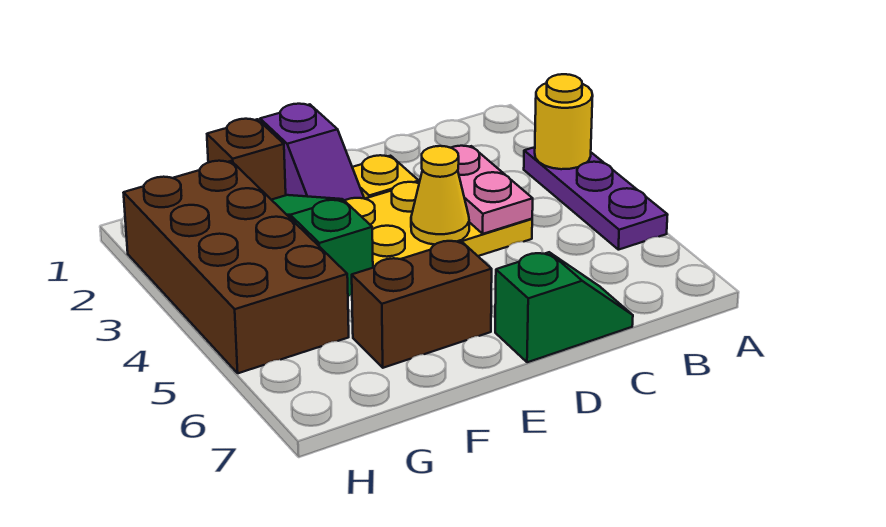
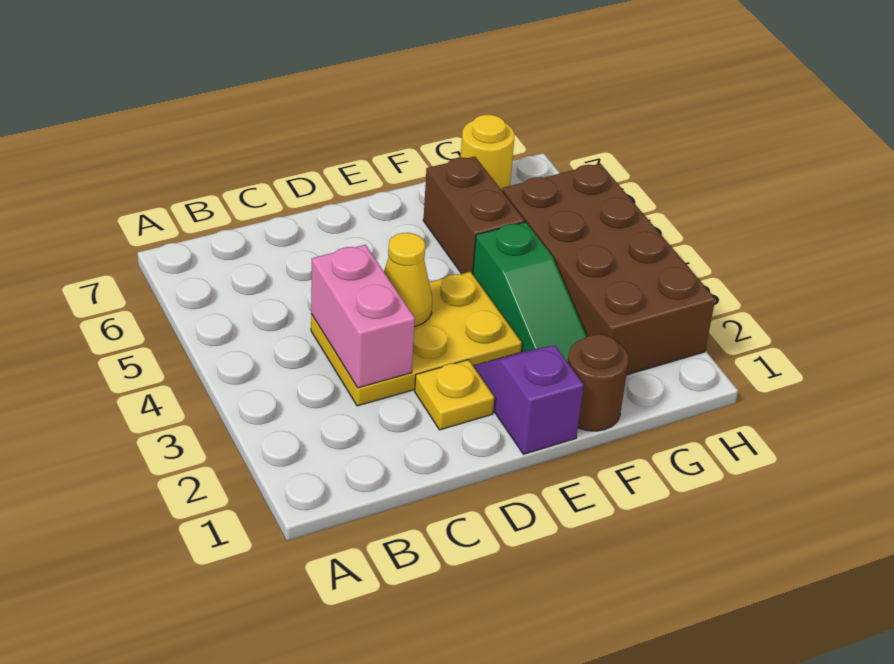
purple plate A3:A5 level 1 -> none
yellow round brick A3 level 2 -> yellow round brick G7 level 1
pink plate C3:C4 level 2 -> pink brick C3:C4 level 2
green slope C7:D7 level 1 top D -> none
brown brick E6:F6 level 1 -> brown brick F5:F6 level 1
brown brick F1 level 1 -> brown round brick F1 level 1

